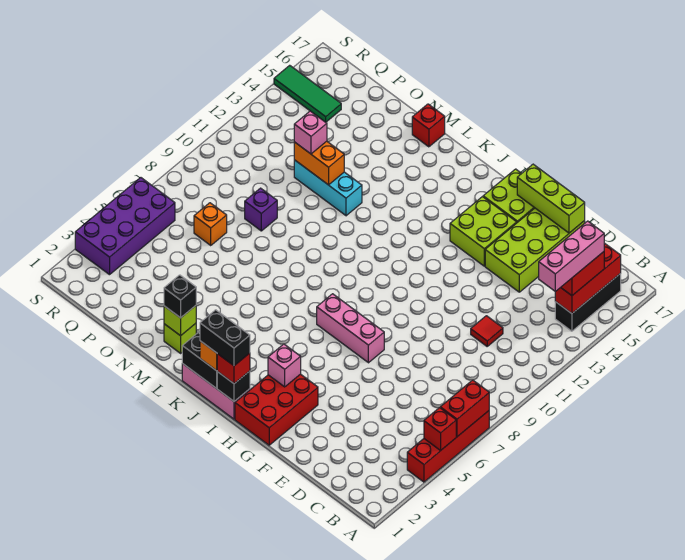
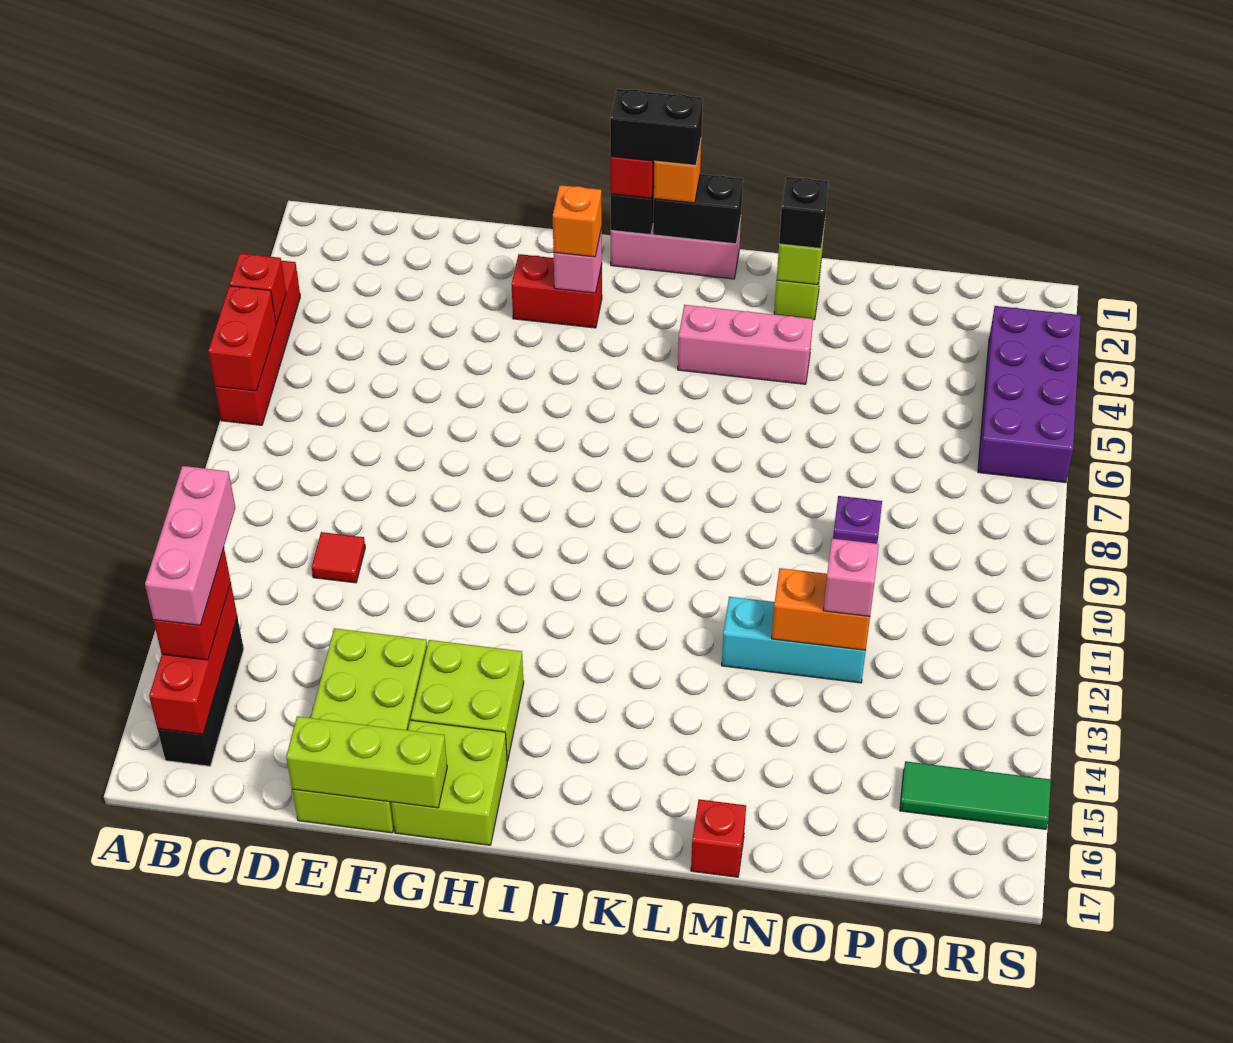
red brick G1:H3 level 1 -> red brick G3:H3 level 1
pink brick G7:I7 level 1 -> pink brick K4:M4 level 1
orange brick P7 level 1 -> orange brick H3 level 3

